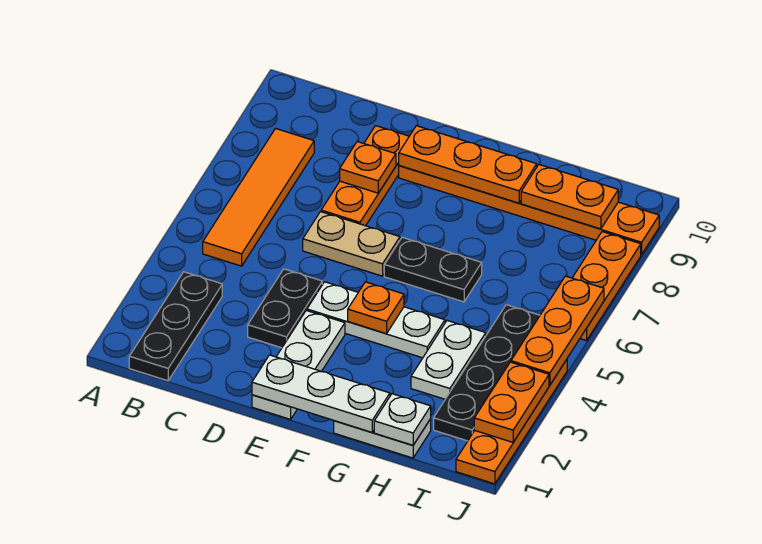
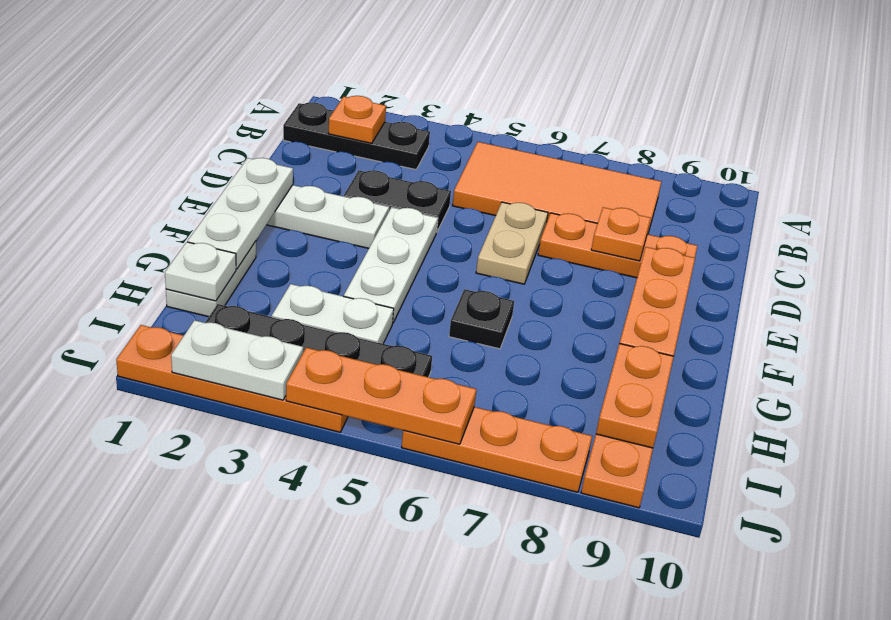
orange tile B5:B8 level 1 -> orange tile B5:C8 level 1
orange plate F4 level 2 -> orange plate B2 level 2
black plate F6:G6 level 1 -> black plate G6 level 1
orange plate J2:J3 level 2 -> white plate J2:J3 level 2

